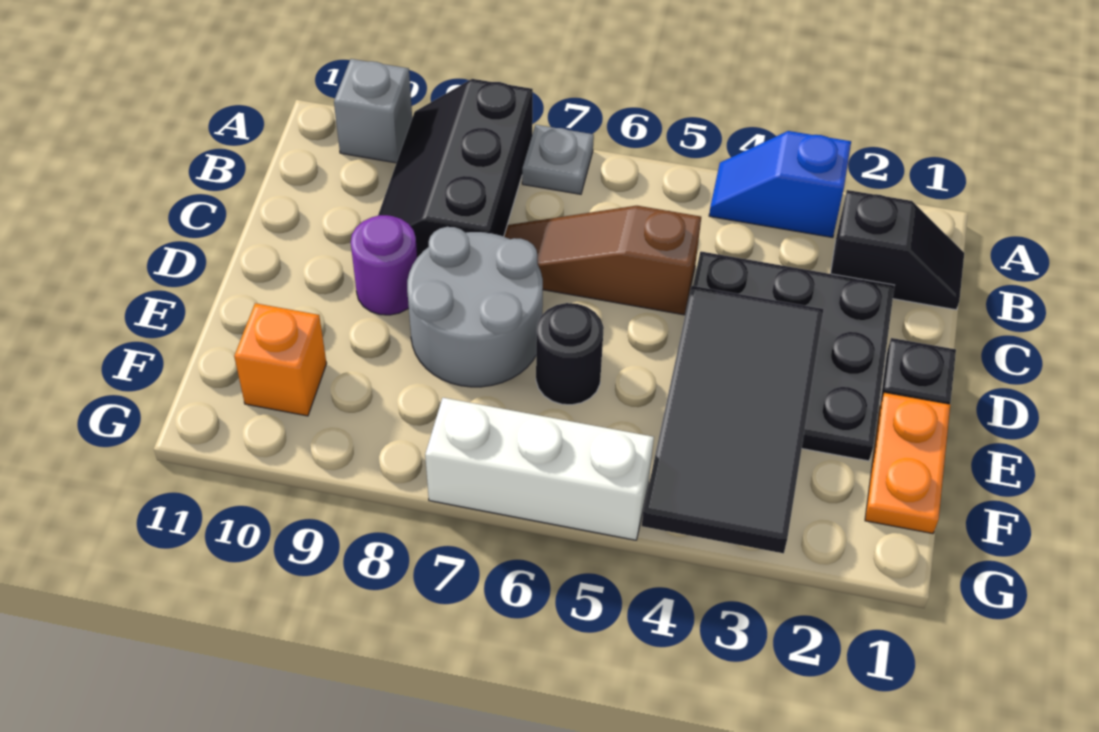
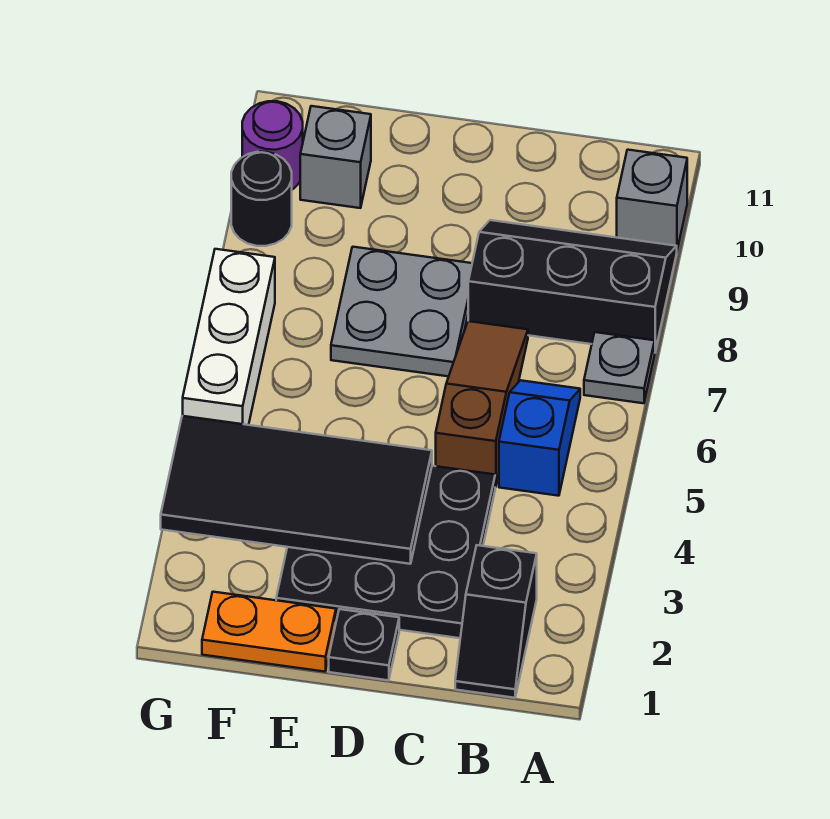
blue slope A3:A4 level 1 top 3 -> blue slope B5:B6 level 1 top 5
grey round brick D7:E8 level 1 -> grey plate D7:E8 level 1
purple round brick D9 level 1 -> purple round brick G10 level 1
black round brick E6 level 1 -> black round brick G9 level 1
orange brick F10 level 1 -> grey brick F10 level 1

